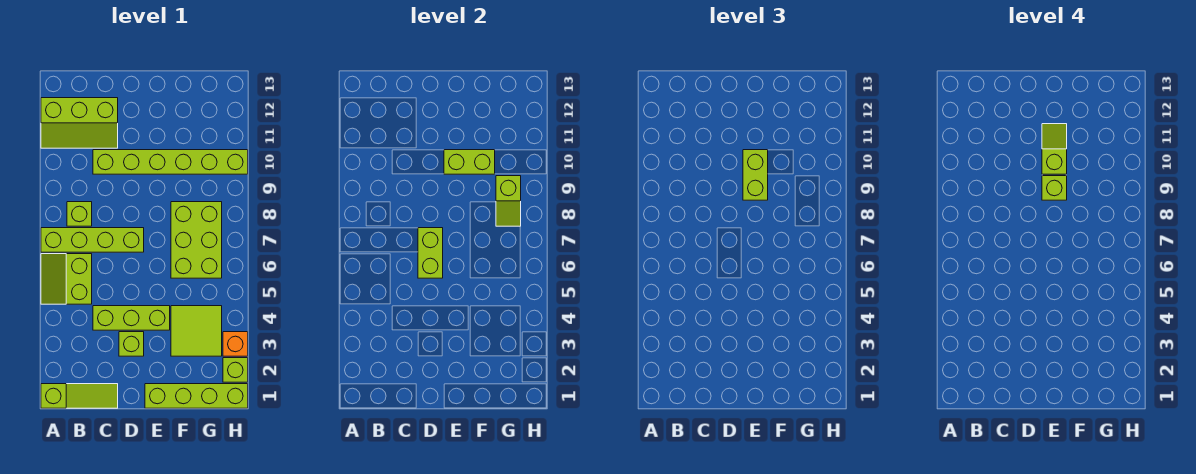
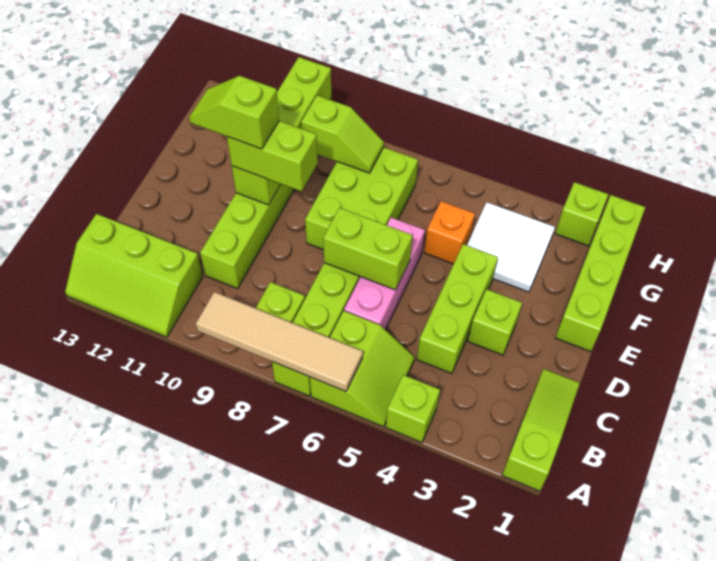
lime slope A5:B6 level 1 top B -> lime slope A5:B6 level 1 top 6
none -> tan tile A6:A9 level 2
lime slope A11:C12 level 1 top 12 -> lime slope A11:B13 level 1 top B
none -> pink brick C6:E6 level 1
lime brick E9 level 4 -> lime brick A4 level 1
lime brick E10:F10 level 2 -> lime brick E10:H10 level 2
lime tile F3:G4 level 1 -> white tile F3:G4 level 1
lime brick F6:G8 level 1 -> lime brick E7:G8 level 1
orange brick H3 level 1 -> orange brick F5 level 1

